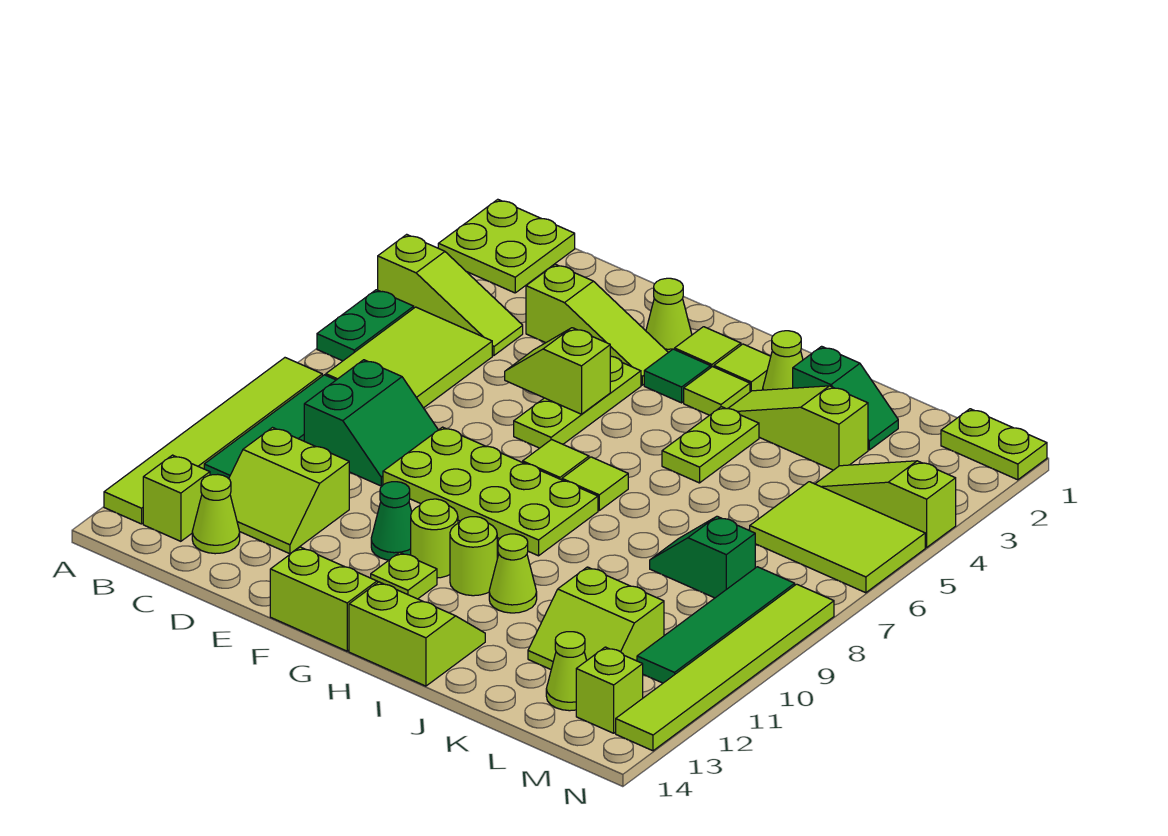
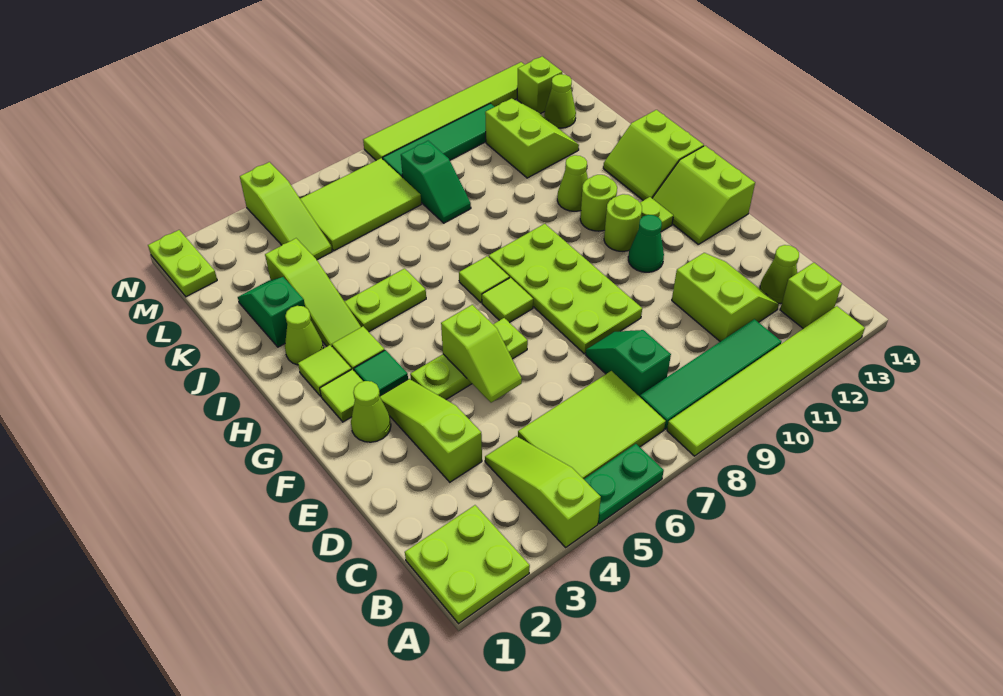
green slope C8:D9 level 1 top C -> green slope C8:D8 level 1 top C
lime tile L5:N6 level 1 -> lime tile L5:M7 level 1

